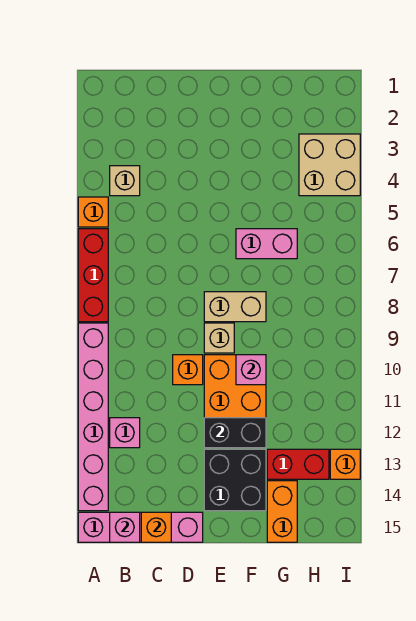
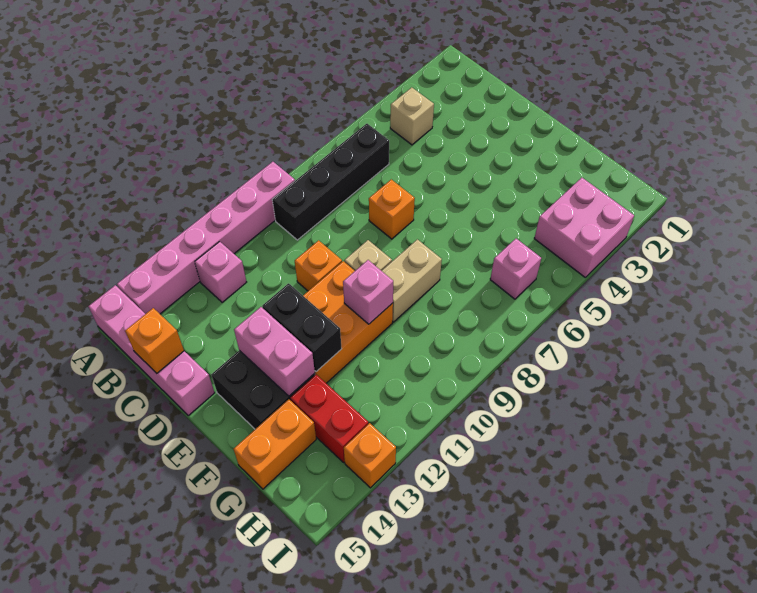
orange brick A5 level 1 -> orange brick D7 level 1
red brick A6:A8 level 1 -> none
none -> black brick B6:B9 level 1
pink brick B15 level 2 -> pink brick H6 level 1
tan brick E8:F8 level 1 -> tan brick F8:F9 level 1
pink brick F6:G6 level 1 -> pink brick E13:F13 level 2
tan brick H3:I4 level 1 -> pink brick H3:I4 level 1

